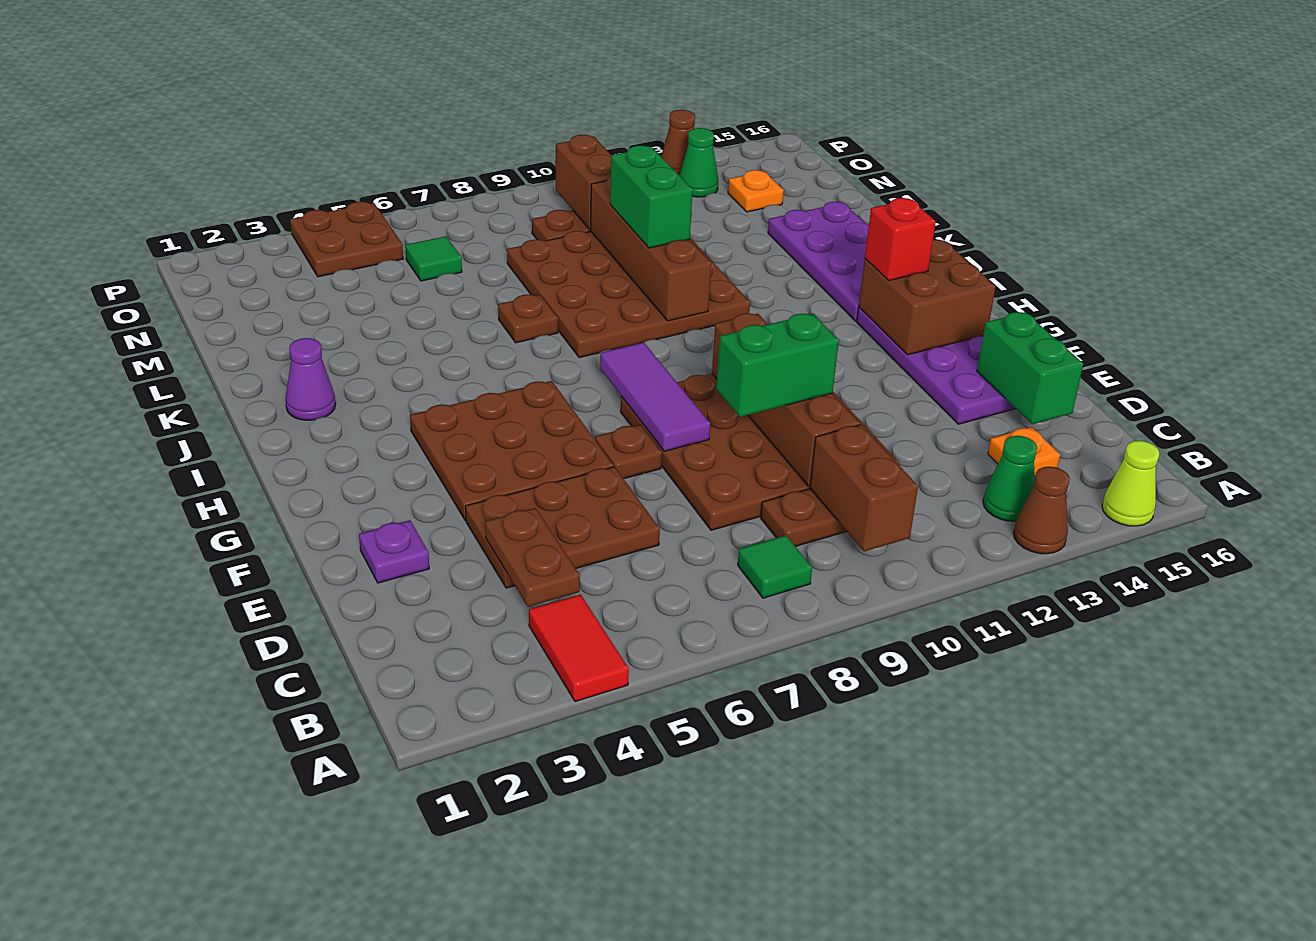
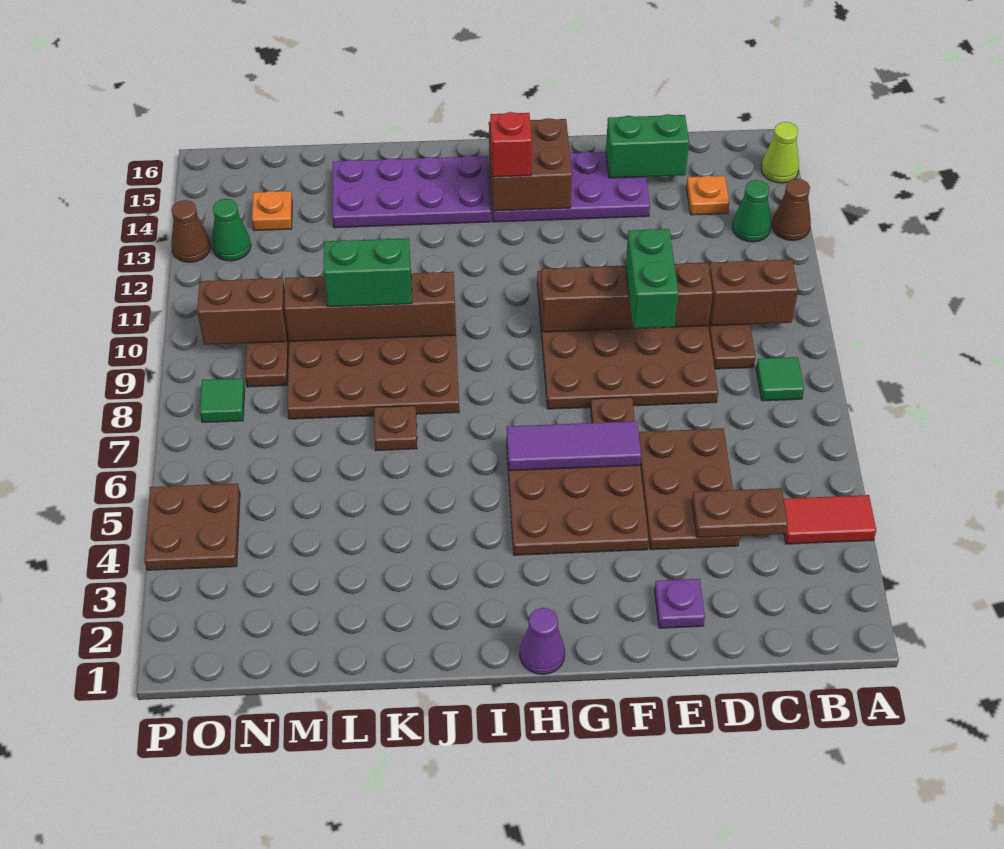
purple tile F8:H8 level 2 -> purple tile F6:H6 level 2
purple cone J2 level 1 -> purple cone H1 level 1
green tile N6 level 1 -> green tile O8 level 1

